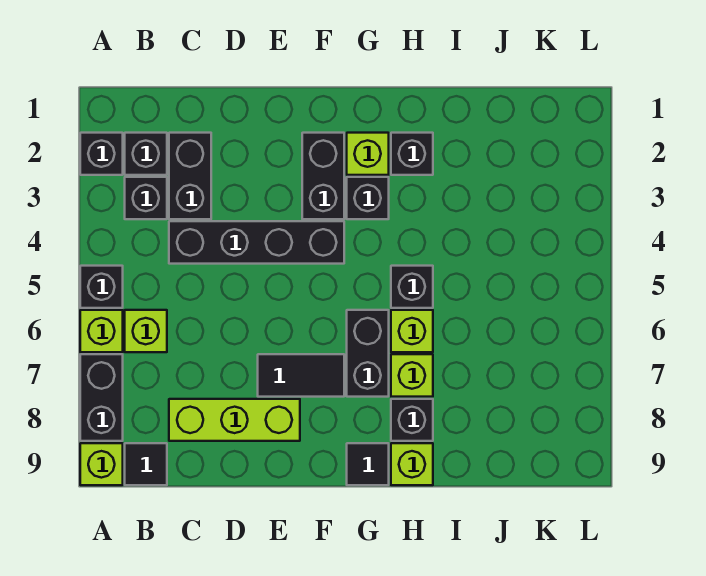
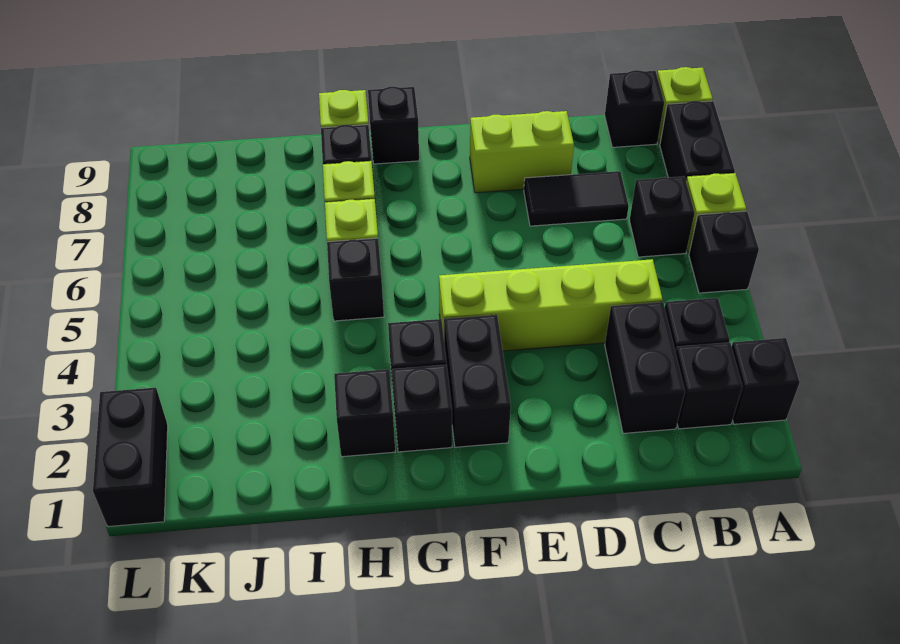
lime brick B6 level 1 -> black brick B6 level 1
black tile B9 level 1 -> black brick B9 level 1
black brick C4:F4 level 1 -> lime brick C4:F4 level 1
lime brick C8:E8 level 1 -> lime brick D8:E8 level 1
black tile E7:F7 level 1 -> black tile C7:D7 level 1
lime brick G2 level 1 -> black brick G2 level 1
black brick G6:G7 level 1 -> black brick L1:L2 level 1
black tile G9 level 1 -> black brick G9 level 1

